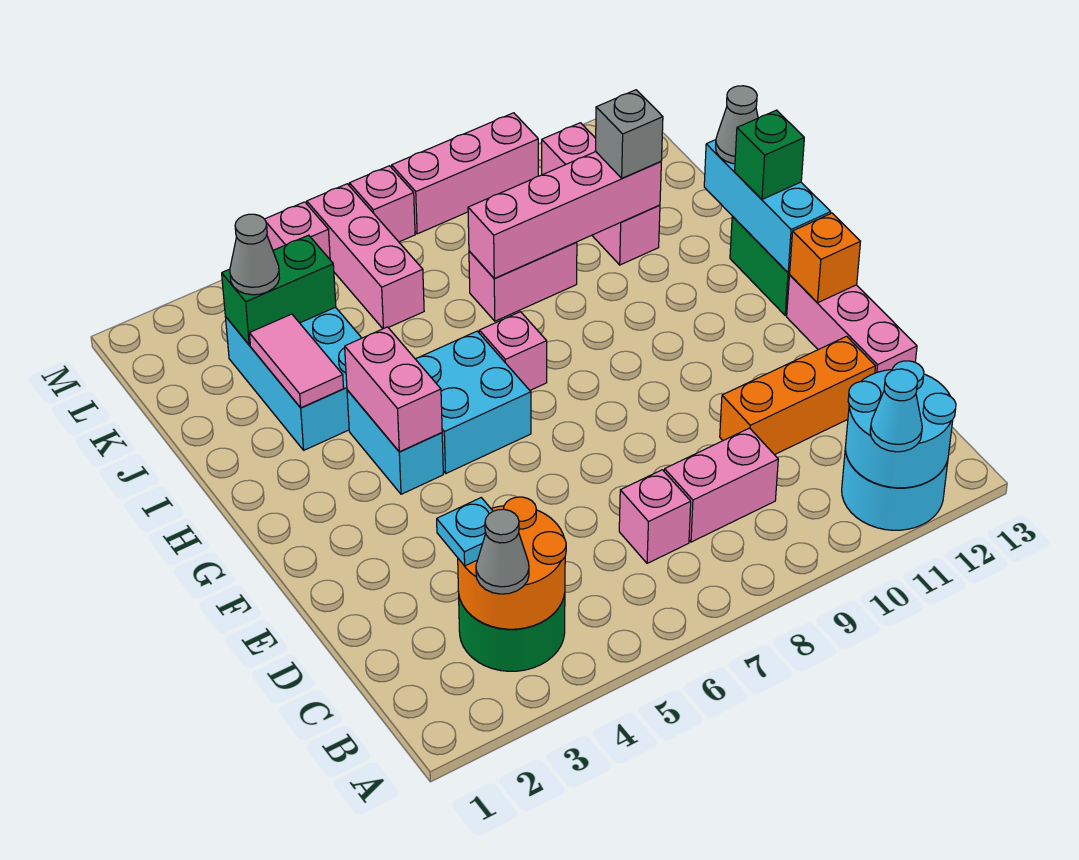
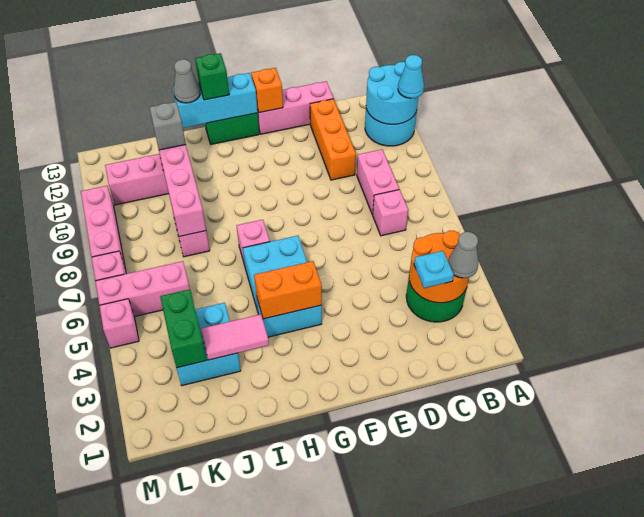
pink brick G4:H4 level 2 -> orange brick G4:H4 level 2
cyan brick I3:K4 level 1 -> cyan brick J3:K4 level 1
grey cone K3 level 3 -> none

